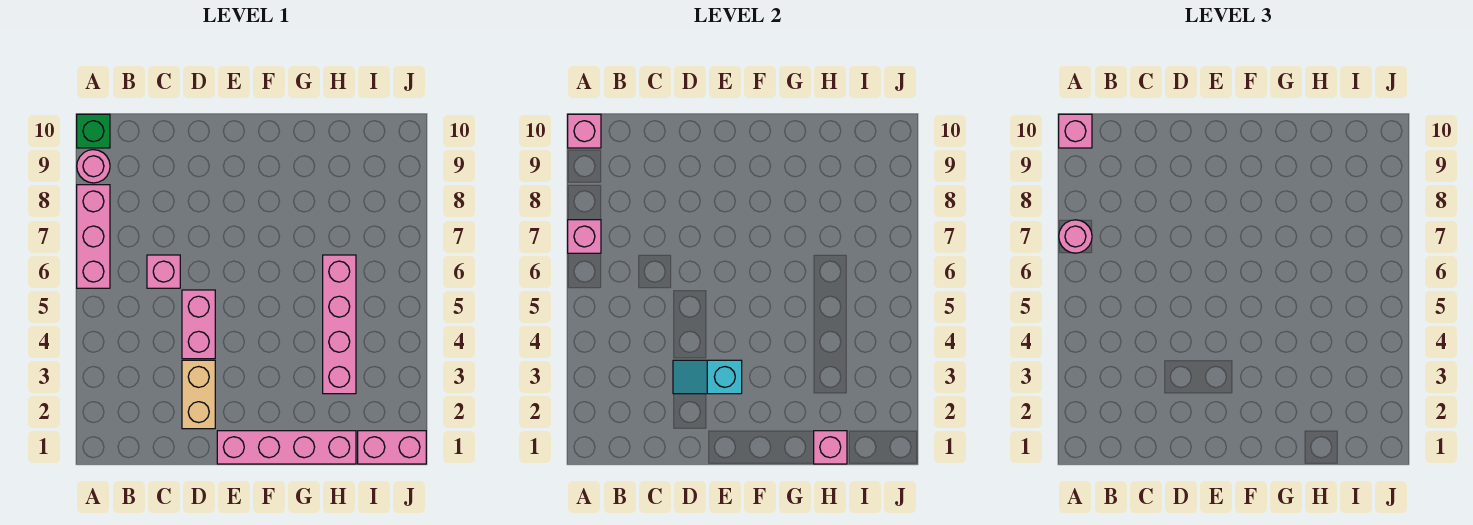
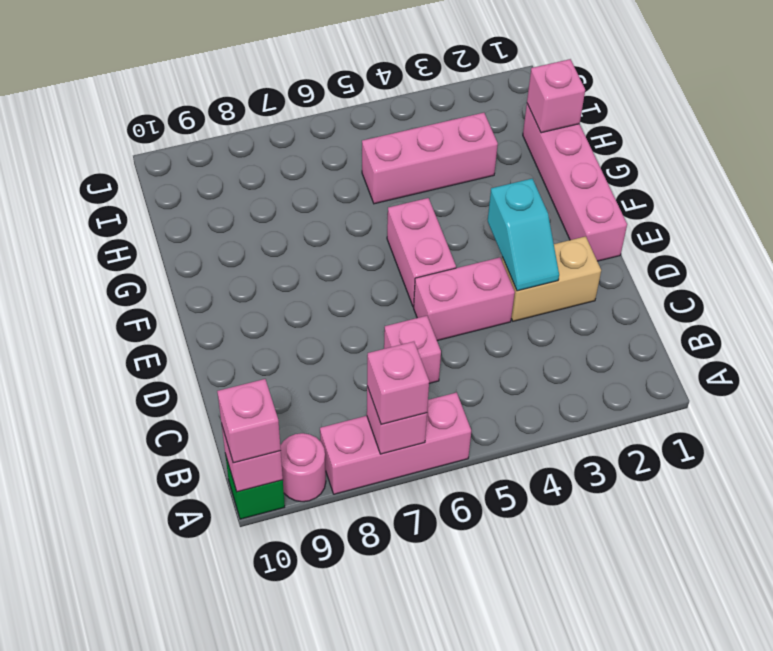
pink round brick A7 level 3 -> pink brick A7 level 3
pink brick H3:H6 level 1 -> pink brick H3:H5 level 1
pink brick I1:J1 level 1 -> pink brick E5:F5 level 1

